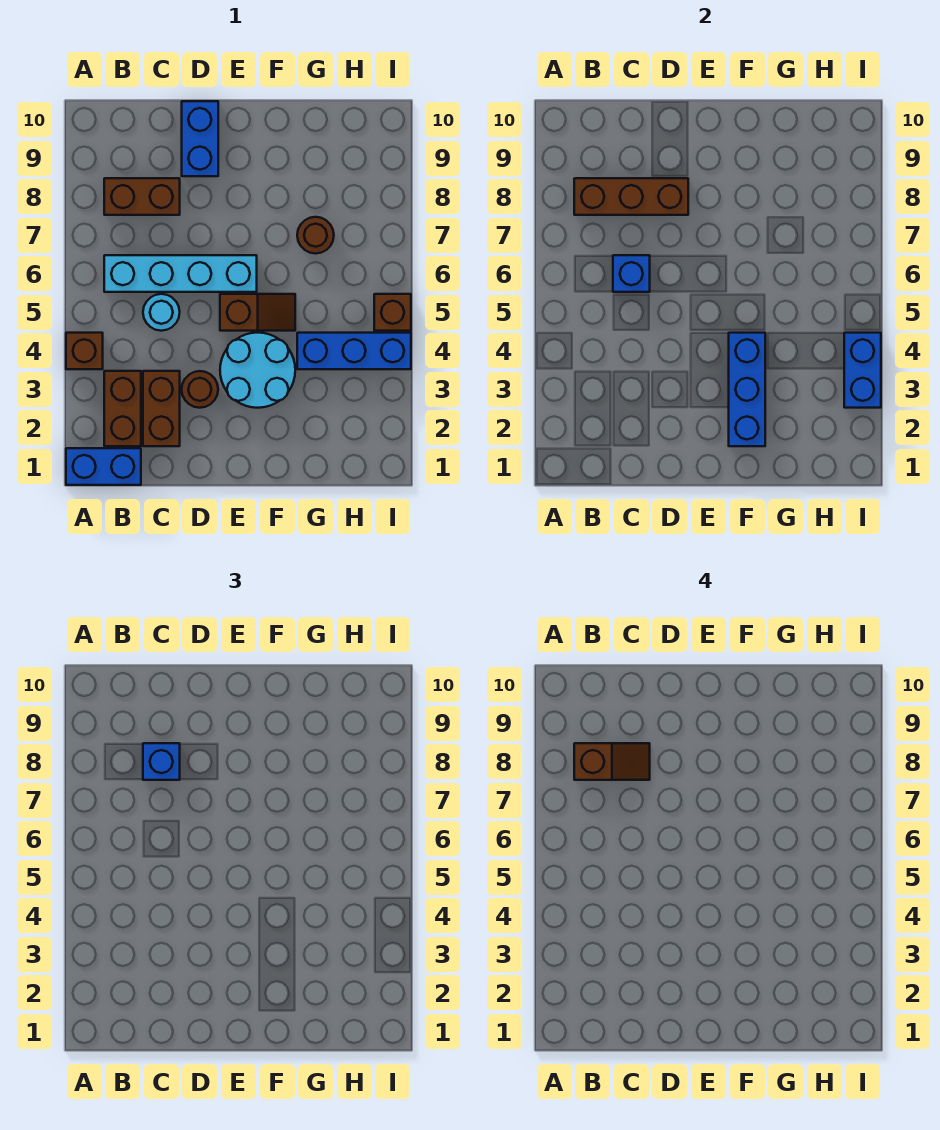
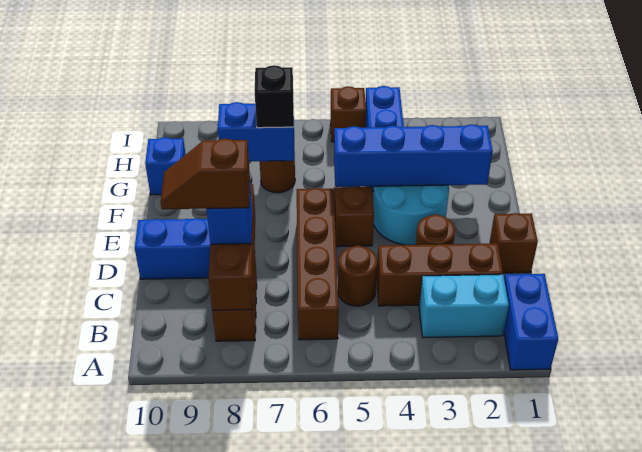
brown brick A4 level 1 -> brown brick D1 level 1
brown brick B2:B3 level 1 -> cyan brick B2:B3 level 1
cyan brick B6:E6 level 1 -> brown brick B6:E6 level 1
brown slope B8:C8 level 4 top B -> brown slope C8:C9 level 4 top 8
brown brick C2:C3 level 1 -> brown brick C2:C4 level 1
cyan round brick C5 level 1 -> brown round brick C5 level 1
blue brick C6 level 2 -> blue brick G10 level 1
blue brick F2:F4 level 2 -> blue brick F2:F5 level 2
none -> black brick G7 level 3
blue brick I3:I4 level 2 -> blue brick G7:G8 level 2

